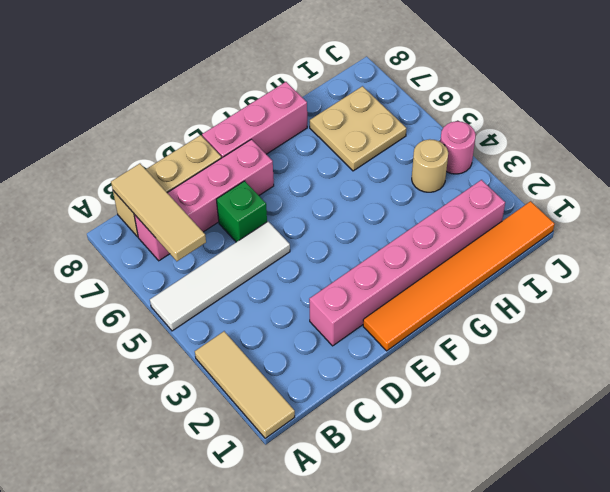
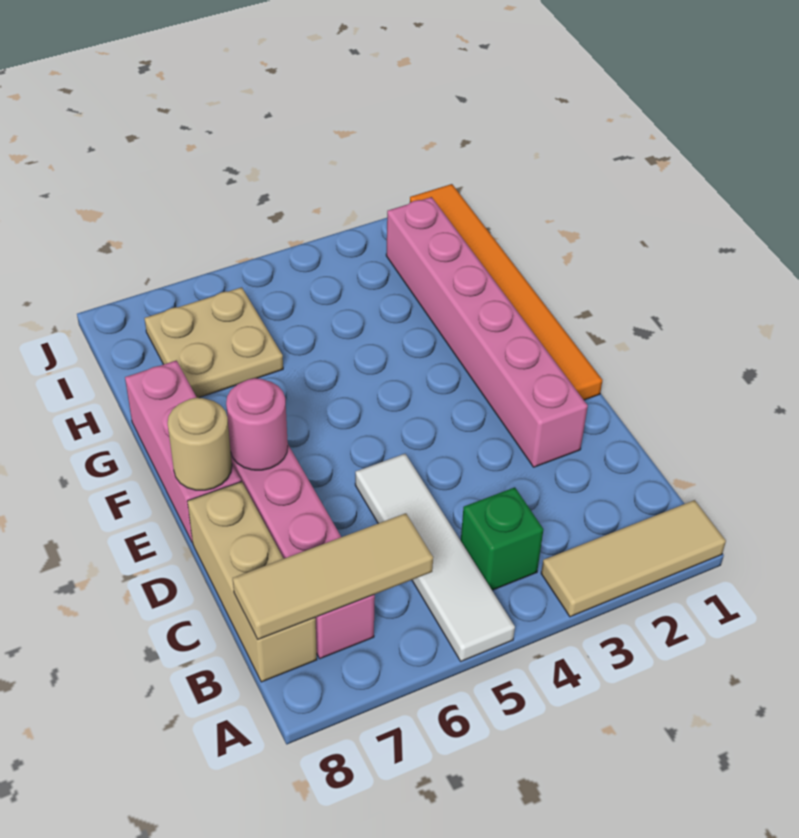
green brick D6 level 1 -> green brick B4 level 1
tan round brick I4 level 1 -> tan round brick E8 level 2
pink round brick J4 level 1 -> pink round brick E7 level 2

